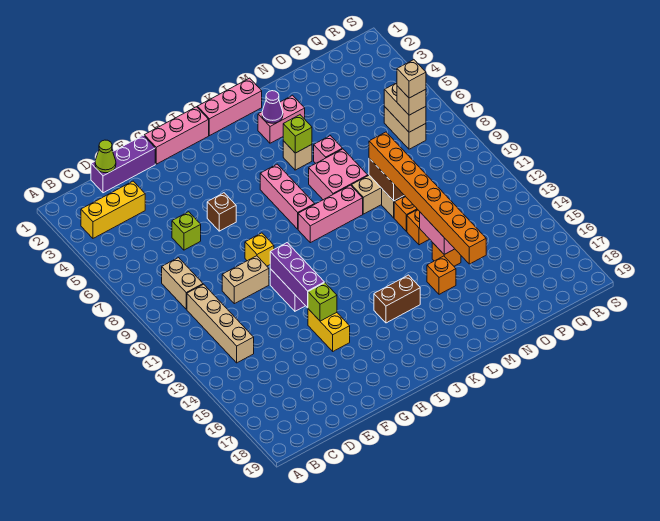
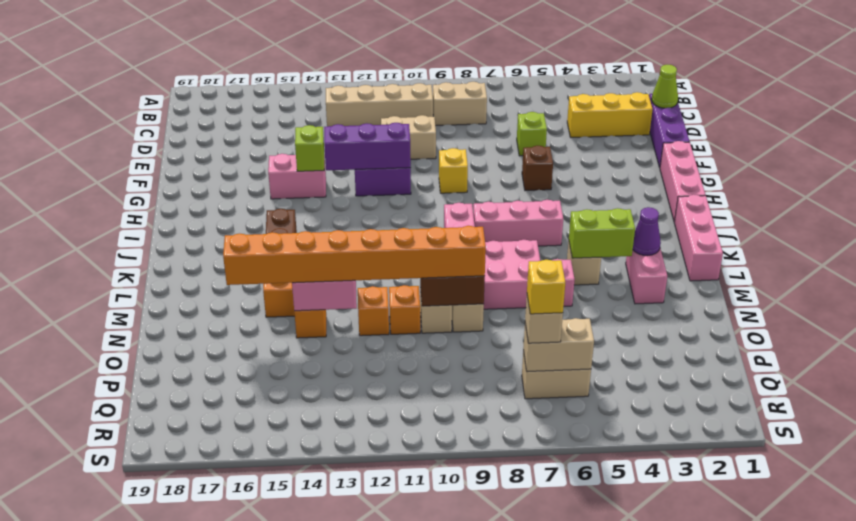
yellow brick B3:D3 level 1 -> yellow brick D2:D4 level 1
tan brick E10:F10 level 1 -> tan brick E10:E11 level 1
yellow brick G14:G15 level 1 -> pink brick G14:G15 level 1
lime brick L5 level 2 -> lime brick L4:L5 level 2
tan brick Q7 level 4 -> yellow brick Q7 level 4

